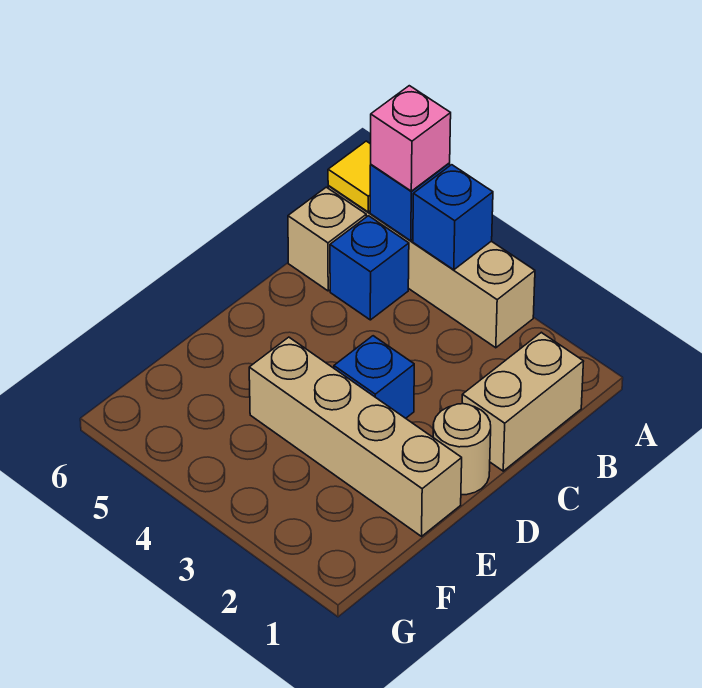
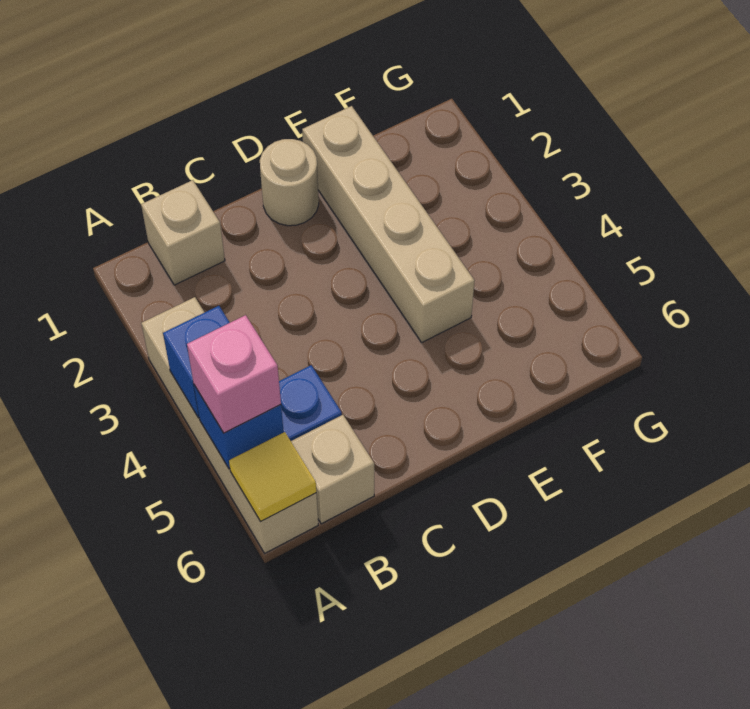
tan brick B1:C1 level 1 -> tan brick B1 level 1
blue brick D3 level 1 -> none

